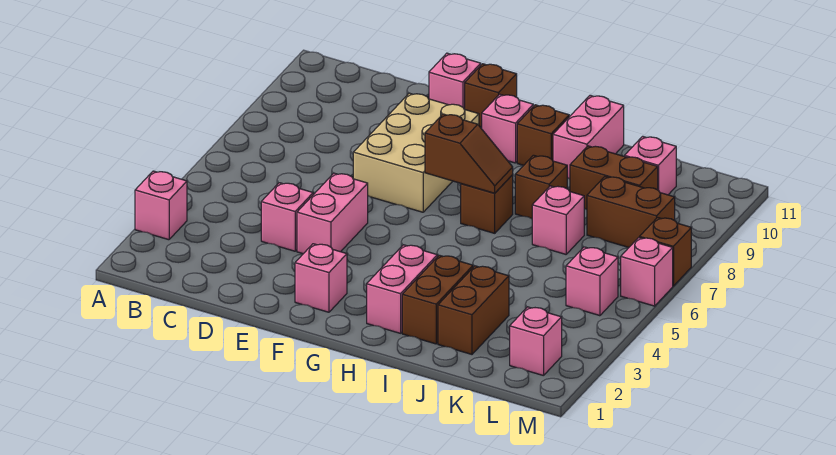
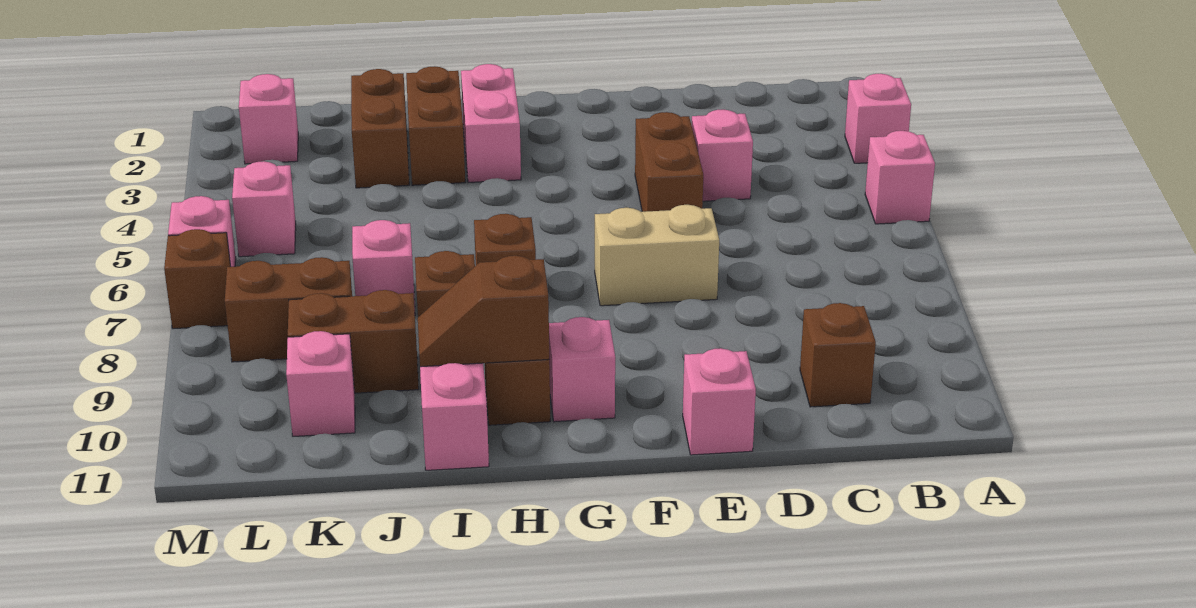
pink brick E4:E5 level 1 -> brown brick E4:E5 level 1
tan brick E7:F9 level 1 -> tan brick E7:F7 level 1
pink brick F2 level 1 -> pink brick A5 level 1
brown brick F11 level 1 -> brown brick C10 level 1
brown slope G7:H7 level 2 top G -> brown slope H10:I10 level 2 top H

